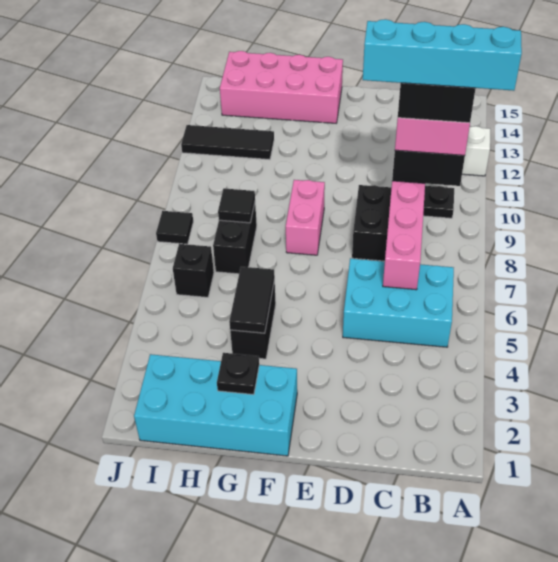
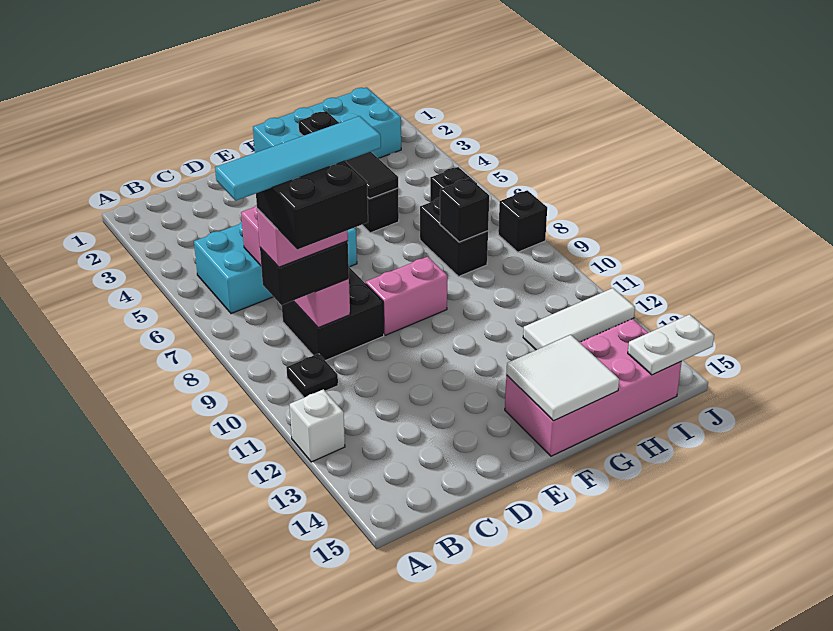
cyan brick A9:D9 level 6 -> cyan tile A9:D9 level 6
cyan brick B5:D6 level 1 -> cyan brick B5:E6 level 1
pink brick F8:F9 level 1 -> pink brick E9:F9 level 1
none -> white tile F14:G15 level 2
black tile H8 level 2 -> black brick H8 level 2
black tile H12:J12 level 1 -> white tile H12:J12 level 1
none -> white plate I15:J15 level 2
black tile J8 level 1 -> black brick J8 level 1

